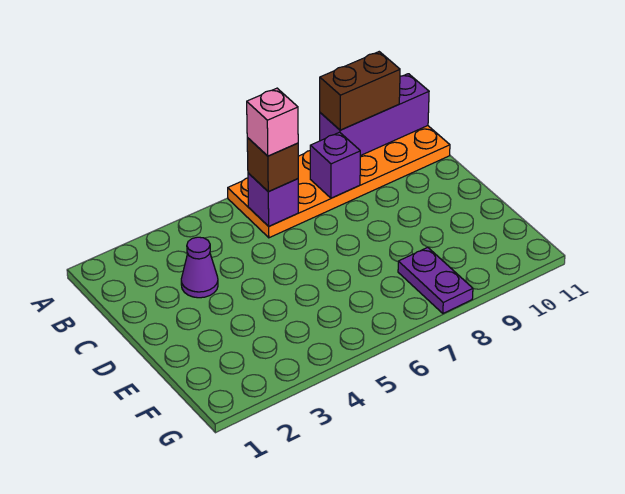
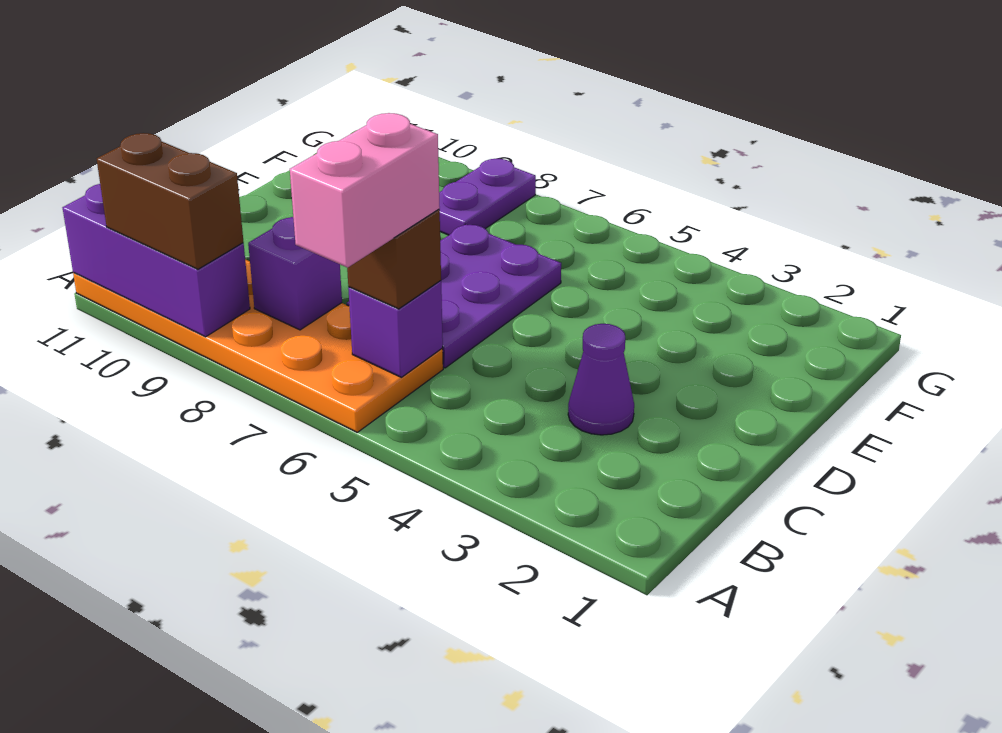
pink brick B6 level 4 -> pink brick A6:B6 level 4
none -> purple plate C6:E7 level 1

